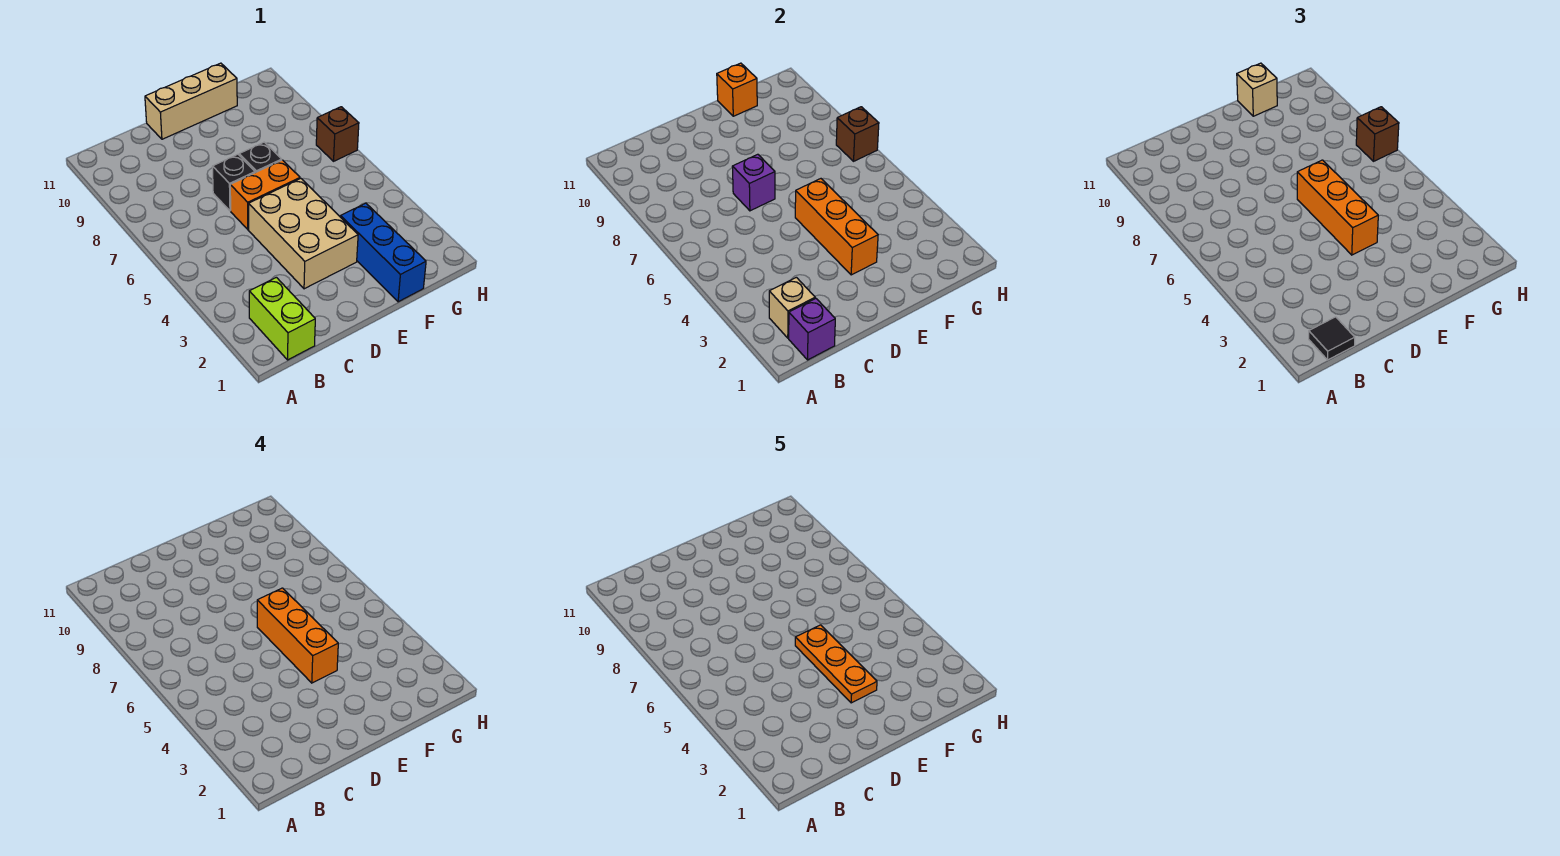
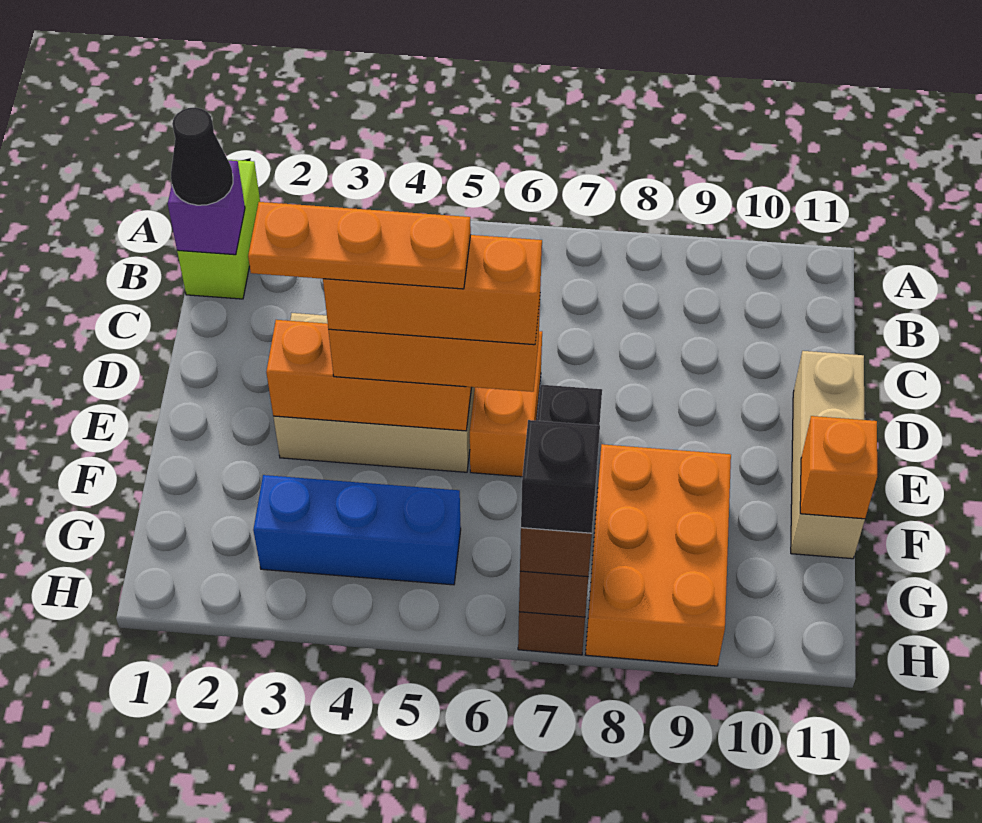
lime brick B1:B2 level 1 -> lime brick A1:B1 level 1
black tile B1 level 3 -> black cone B1 level 3
tan brick B2 level 2 -> none
black brick D7 level 1 -> black brick H7 level 4
purple brick D7 level 2 -> none
blue brick F1:F3 level 1 -> blue brick G3:G5 level 1
none -> orange brick F8:H9 level 1
tan brick F11 level 3 -> none

